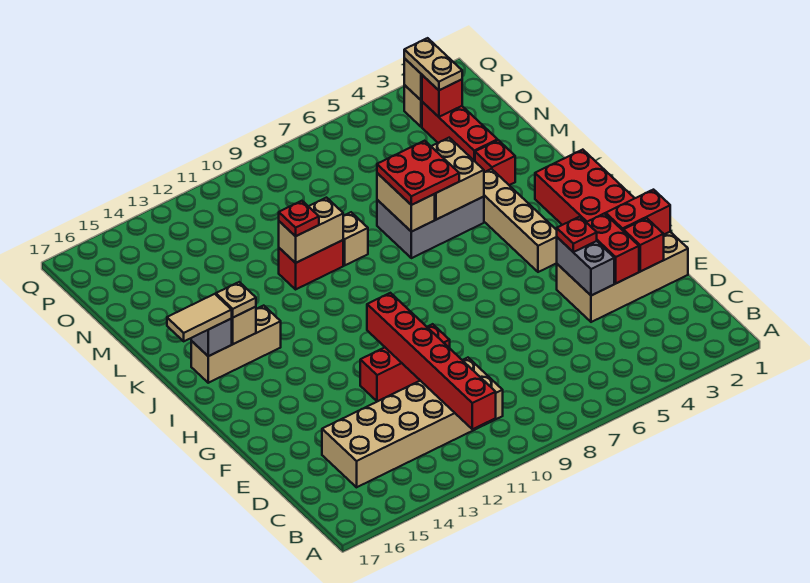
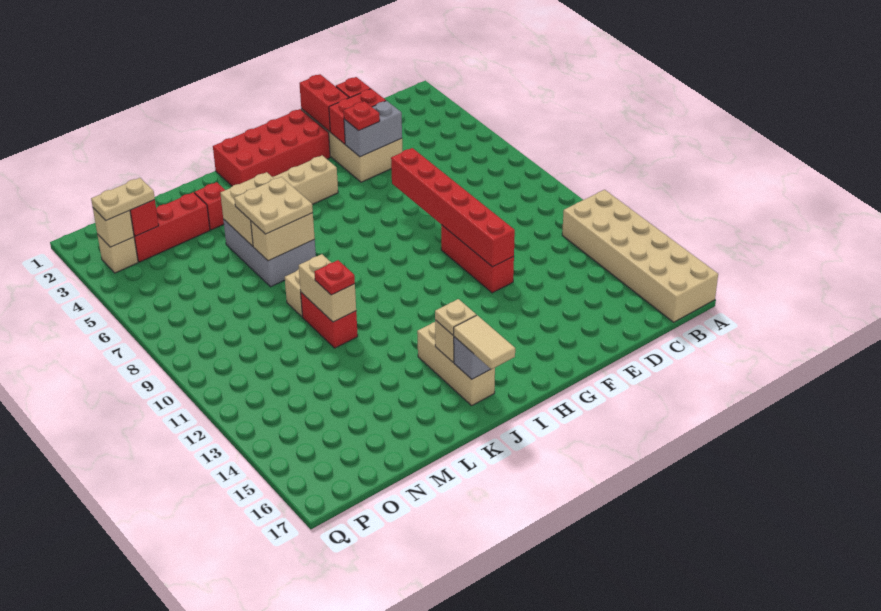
red brick B11:G11 level 2 -> red brick F7:F12 level 2
tan brick C10:D15 level 1 -> tan brick A12:B17 level 1
red plate K6:L7 level 3 -> tan plate K6:L7 level 3

